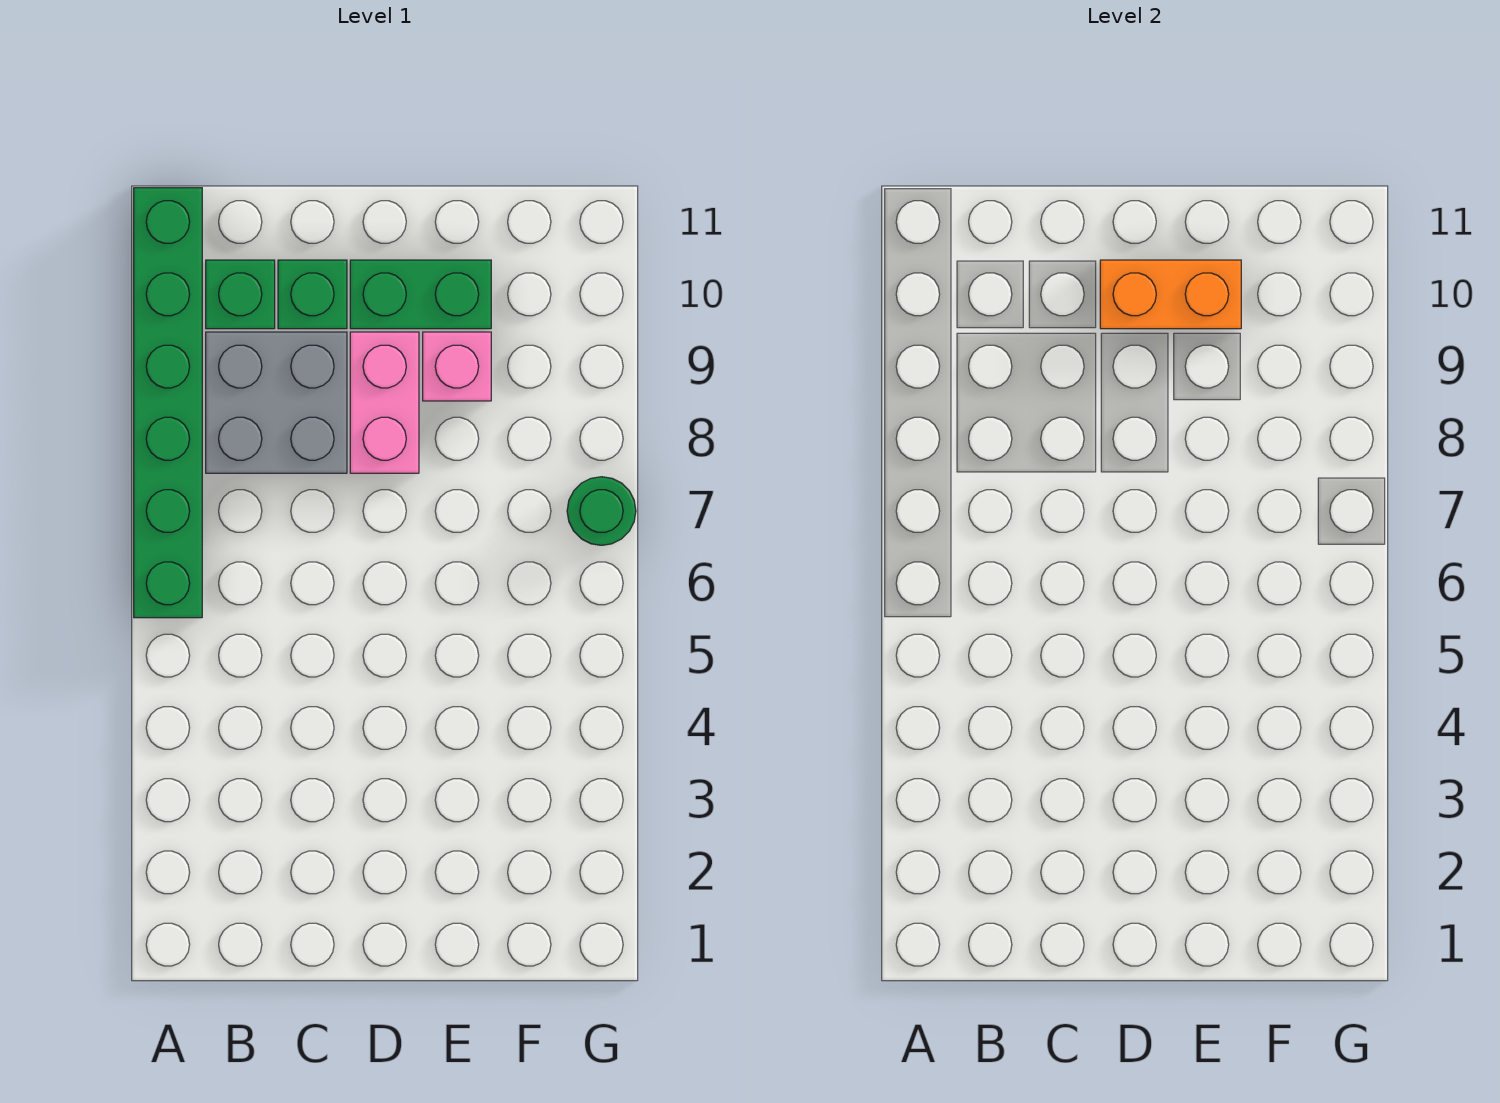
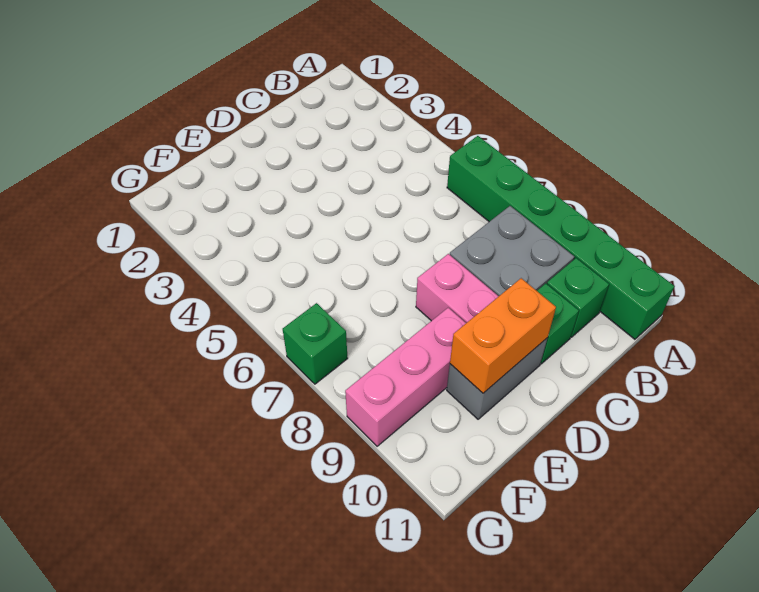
green brick D10:E10 level 1 -> grey brick D10:E10 level 1
pink brick E9 level 1 -> pink brick E9:G9 level 1
green round brick G7 level 1 -> green brick G7 level 1

